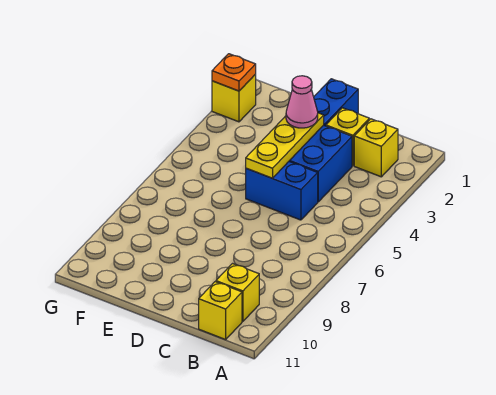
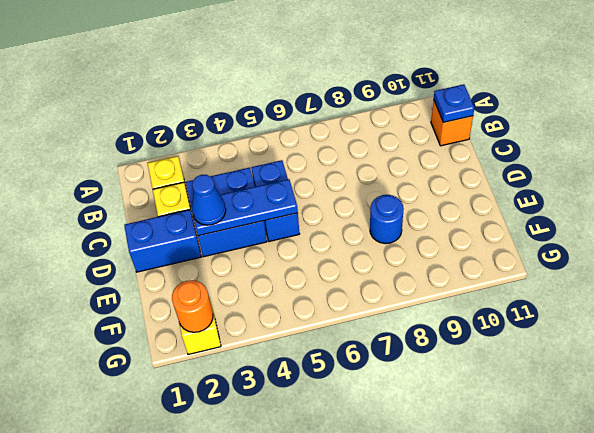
yellow brick B10 level 1 -> none
yellow brick B11 level 1 -> orange brick B11 level 1
none -> blue plate B11 level 2
yellow plate D3:D5 level 2 -> blue plate D3:D5 level 2
pink cone D3 level 3 -> blue cone D3 level 3
none -> blue round brick E8 level 1
orange plate G2 level 2 -> orange round brick G2 level 2

